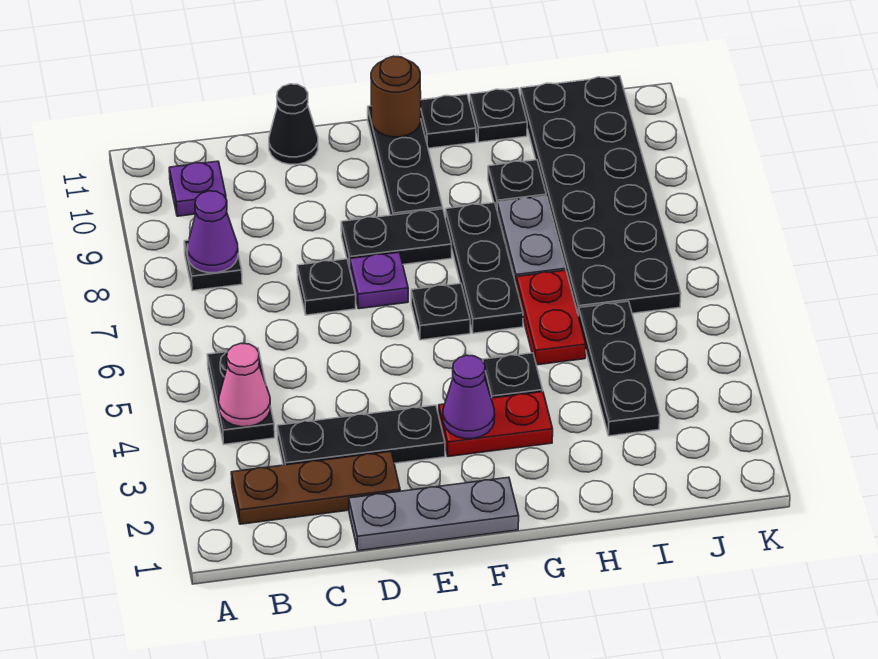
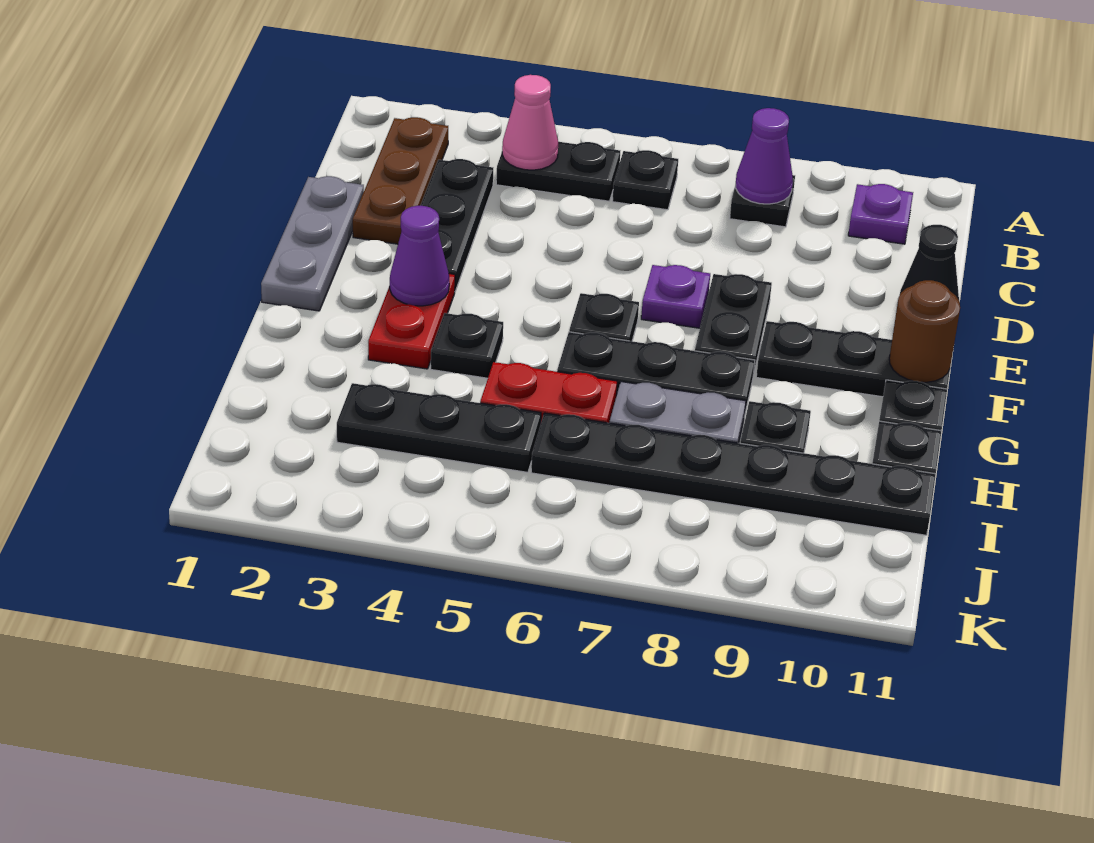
black plate D7 level 1 -> black plate B6 level 1
black plate I6:J11 level 1 -> black plate I6:I11 level 1

